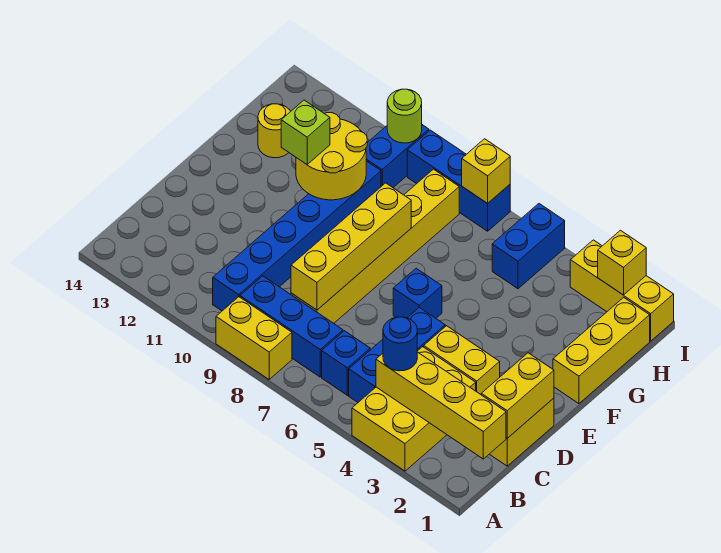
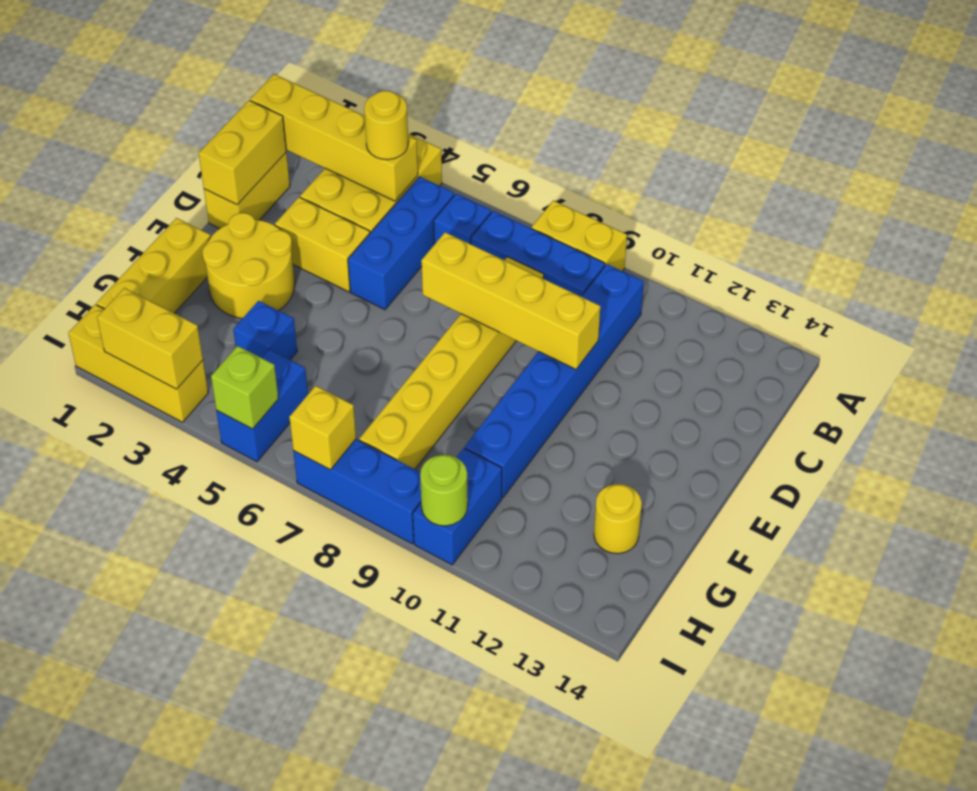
blue round brick B4 level 3 -> yellow round brick B4 level 3
yellow brick C8:F8 level 2 -> yellow brick D7:D10 level 2
blue brick E6 level 1 -> blue brick G4 level 1
yellow round brick F10:G11 level 2 -> yellow round brick E2:F3 level 1
lime brick F11 level 3 -> lime brick I5 level 2
yellow brick I2 level 2 -> yellow brick I2:I3 level 2

